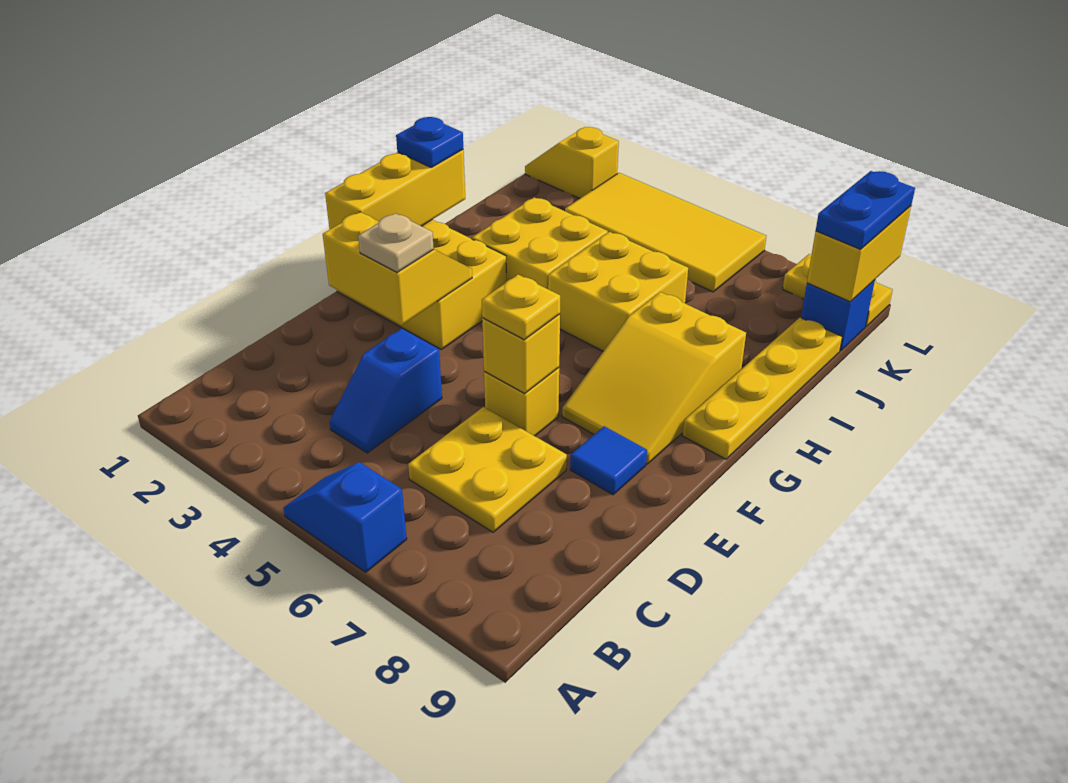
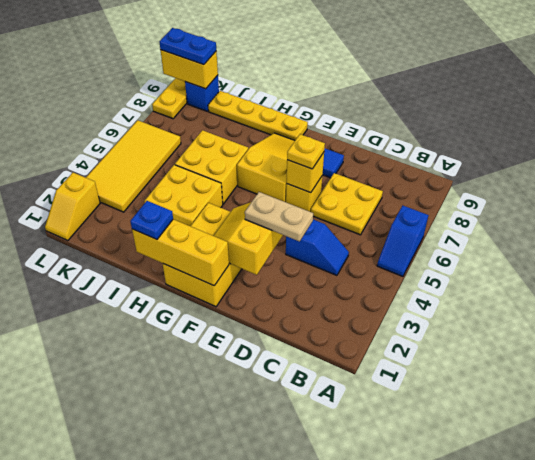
tan plate E3 level 3 -> tan plate D3:E3 level 3
yellow slope F7:H8 level 1 top H -> yellow slope F6:G8 level 1 top 6

